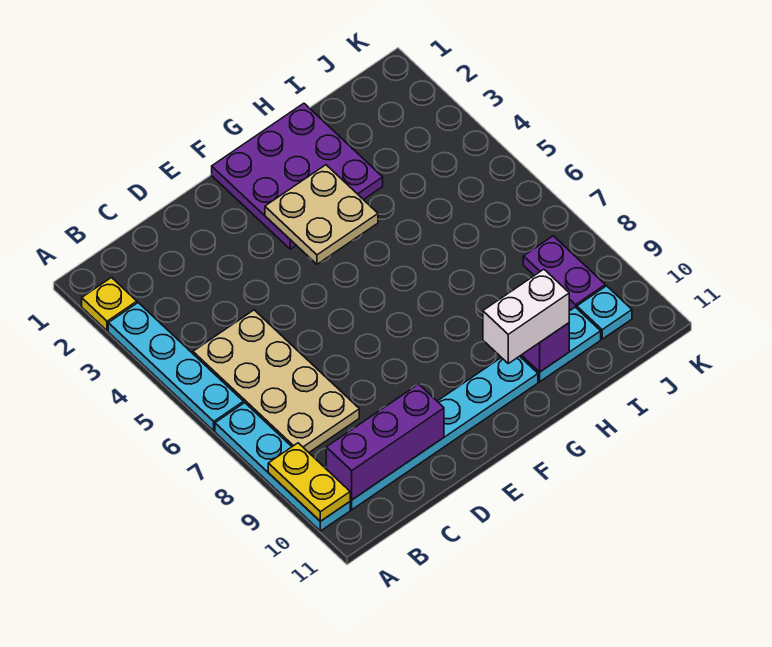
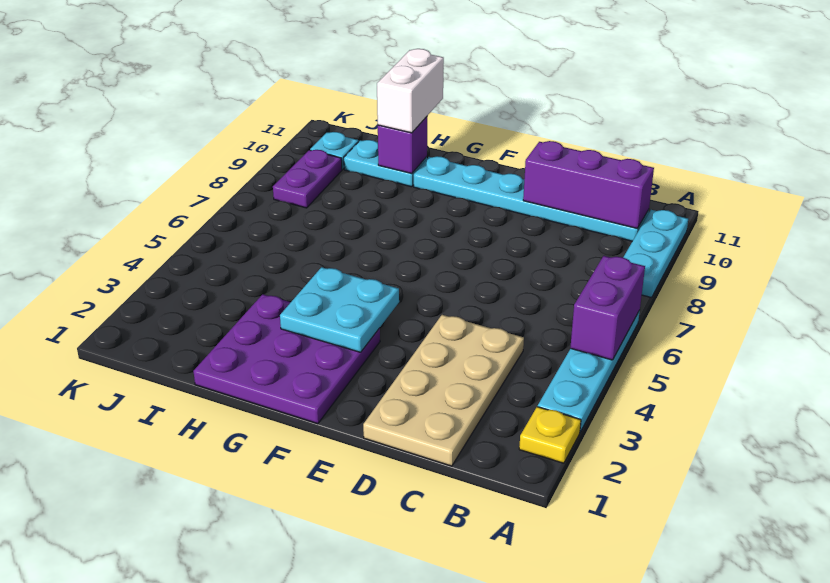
none -> purple brick A5:A6 level 2
cyan plate A7:A10 level 1 -> cyan plate A8:A10 level 1
yellow plate A9:A10 level 2 -> none
tan plate B5:C8 level 1 -> tan plate C1:D4 level 1
tan plate F3:G4 level 2 -> cyan plate F3:G4 level 2
white brick G10:H10 level 3 -> white brick H10:H11 level 3

